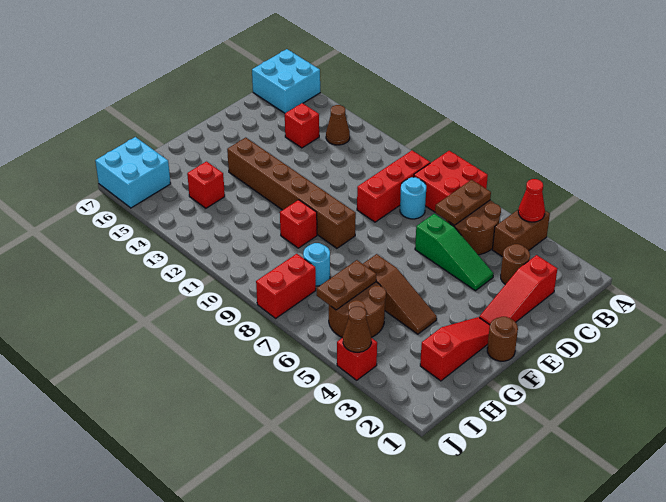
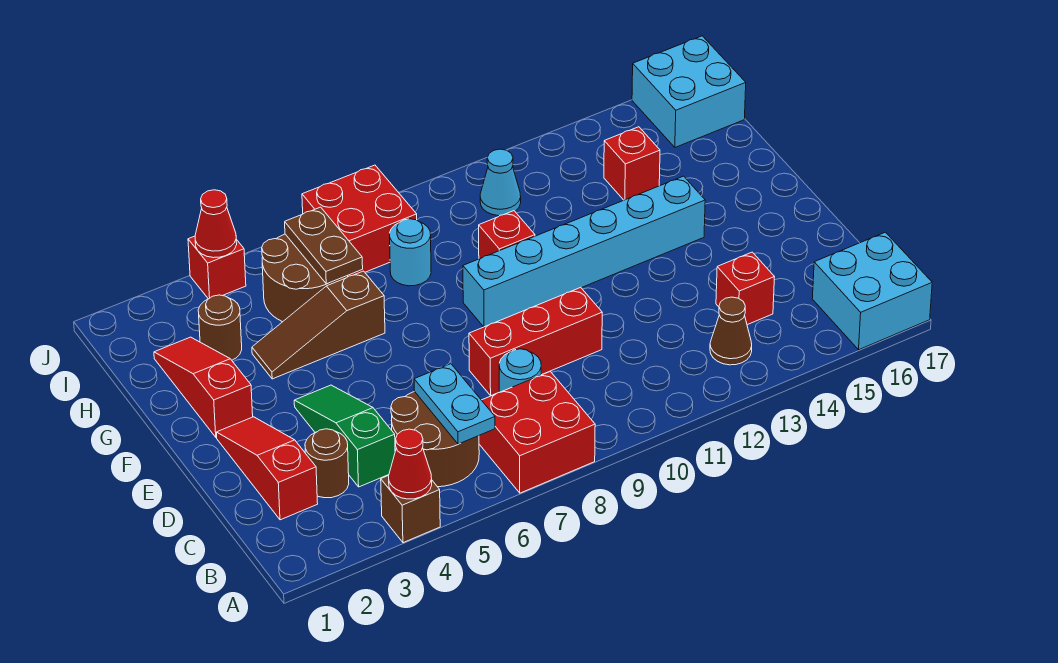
brown brick A4:B4 level 1 -> brown brick A4 level 1
brown plate B6:C6 level 2 -> cyan plate B6:C6 level 2
red brick B9:D9 level 1 -> red brick D8:D10 level 1
green slope D4:D6 level 1 top 6 -> green slope C4:E4 level 1 top C
brown round brick F1 level 1 -> brown round brick H3 level 1
red slope F2:H2 level 1 top H -> red slope F2:H2 level 1 top F
brown brick F9:F14 level 1 -> cyan brick F9:F14 level 1
red brick I8:J8 level 1 -> red brick I7:J8 level 1
none -> cyan cone I11 level 1
brown cone J4 level 2 -> red cone J4 level 2

